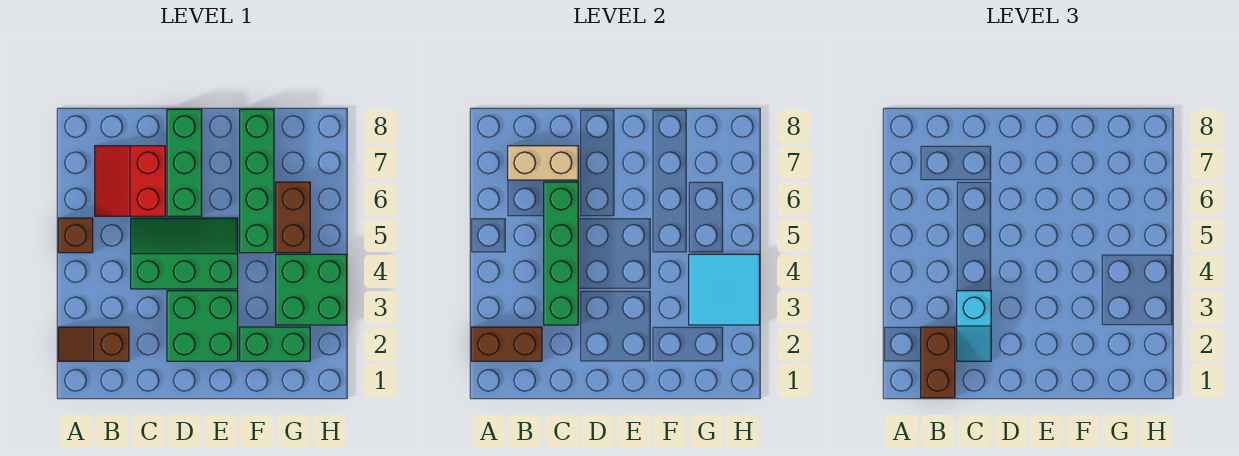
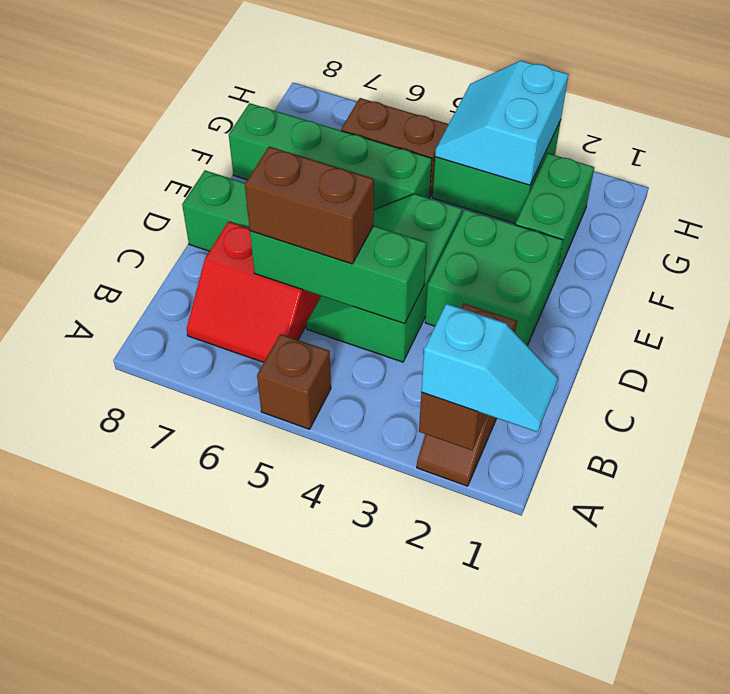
brown brick B1:B2 level 3 -> brown brick C5:C6 level 3
tan brick B7:C7 level 2 -> none
cyan slope C2:C3 level 3 top 3 -> cyan slope A1:A2 level 3 top 2
green brick C3:C6 level 2 -> green brick C4:C6 level 2
cyan tile G3:H4 level 2 -> cyan slope G3:H4 level 2 top 3

